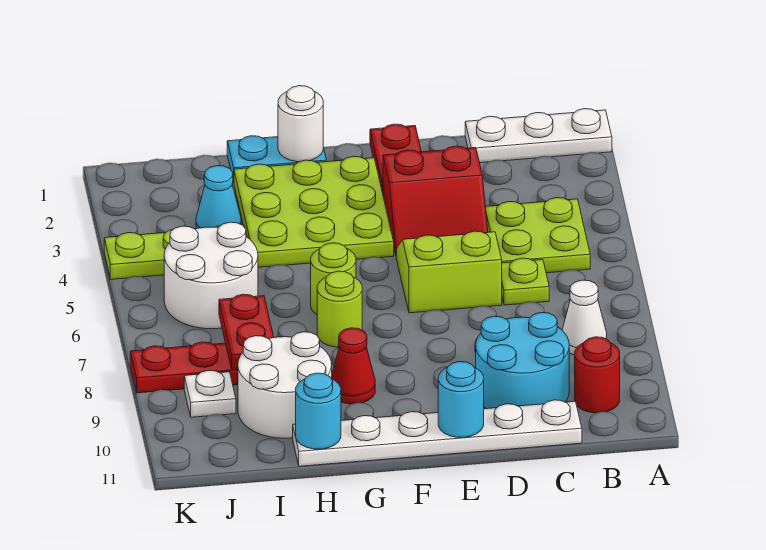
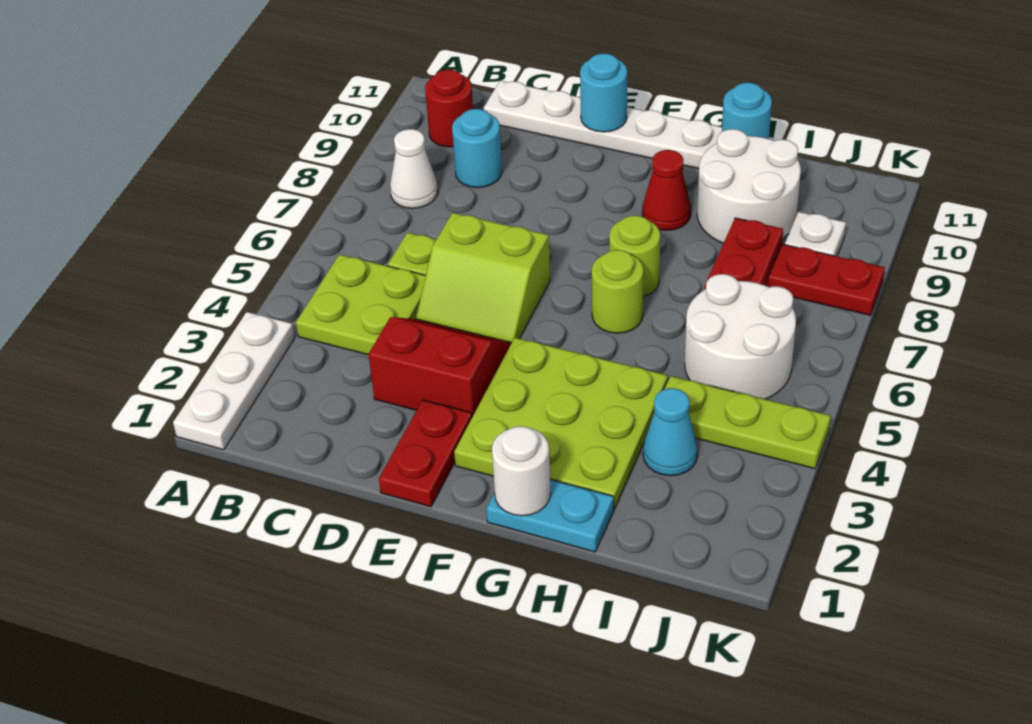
white plate A1:C1 level 1 -> white plate A1:A3 level 1
cyan round brick C9:D10 level 1 -> cyan round brick C9 level 1

